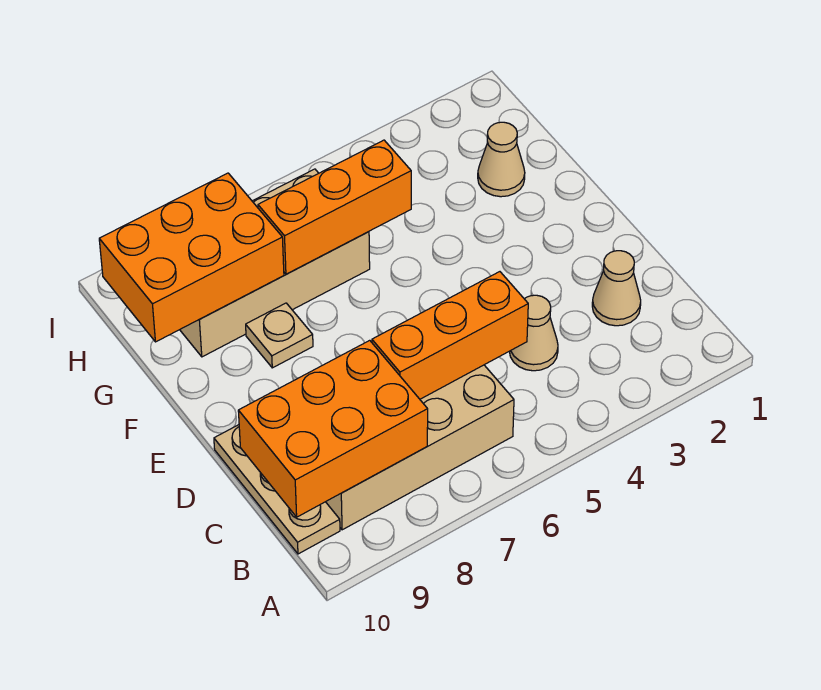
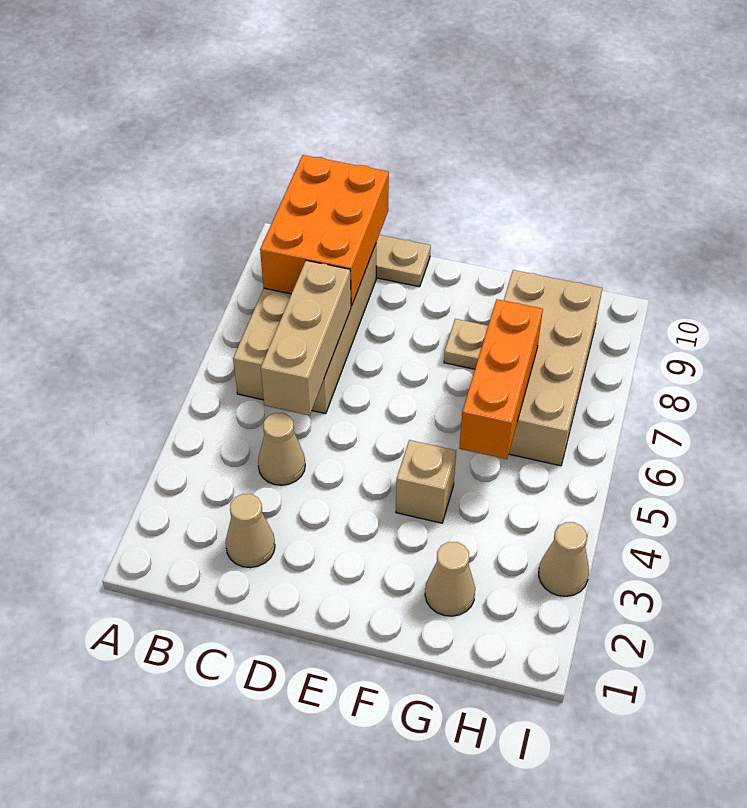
orange brick C5:C7 level 2 -> tan brick C5:C7 level 2
none -> tan brick F4 level 1
orange brick G8:H10 level 2 -> none
none -> tan cone I3 level 1

